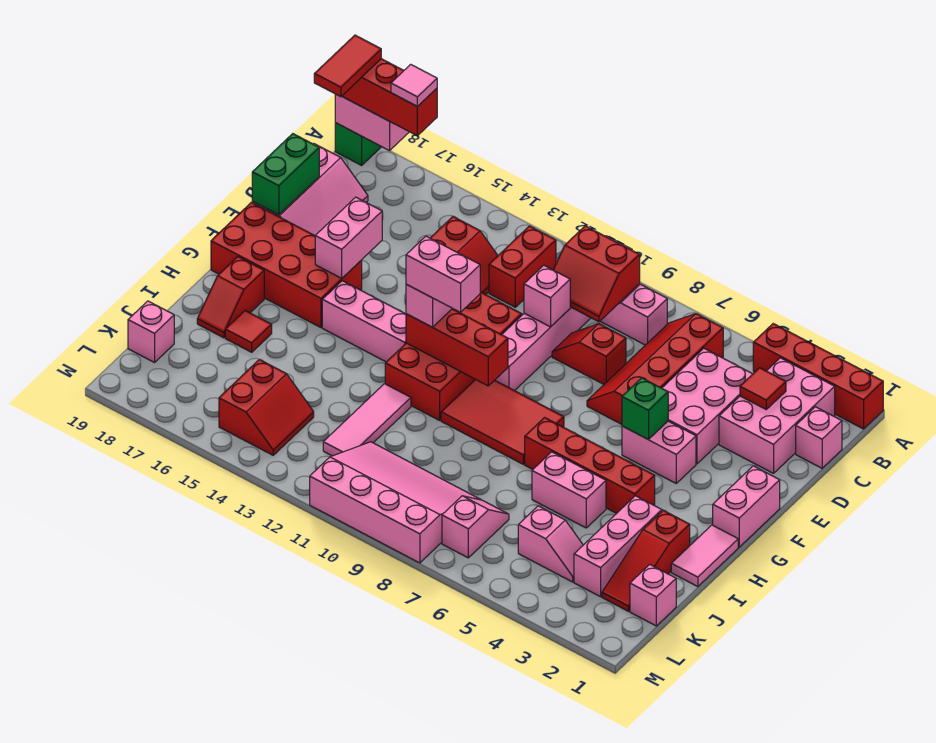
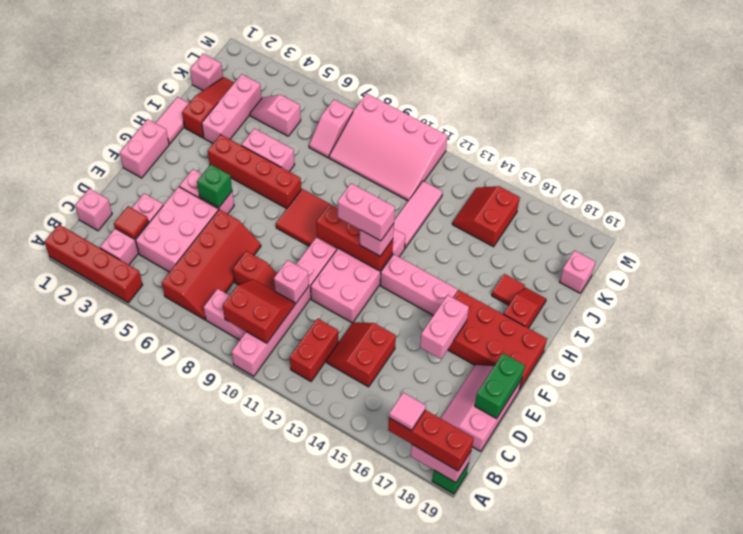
red tile A19:B19 level 4 -> none
pink brick B2:D3 level 1 -> pink brick B3:D3 level 1
red brick E11:H12 level 1 -> pink brick E11:H12 level 1

